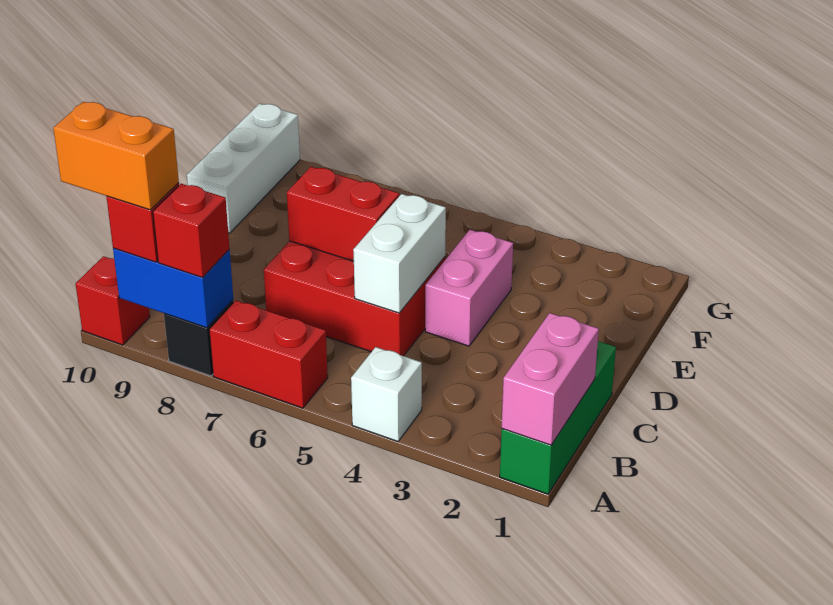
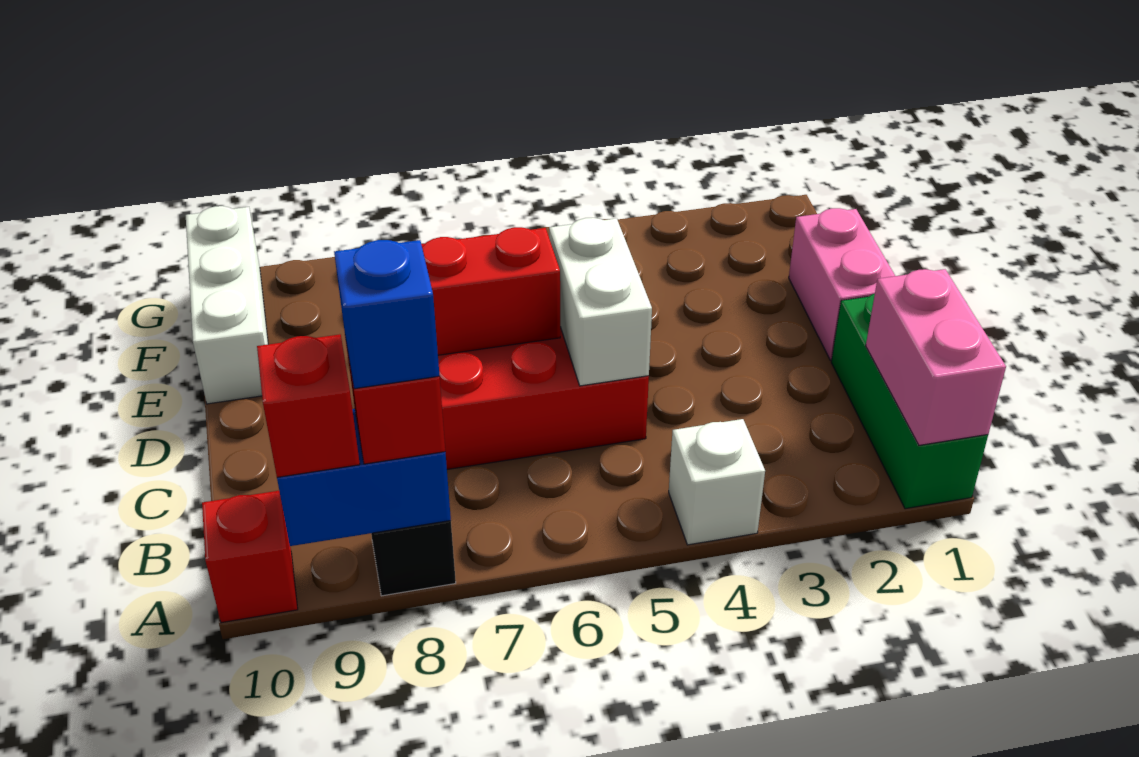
red brick A6:A7 level 1 -> none
none -> blue brick A8 level 4
orange brick A9:A10 level 4 -> none
pink brick D4:E4 level 1 -> pink brick D1:E1 level 1

